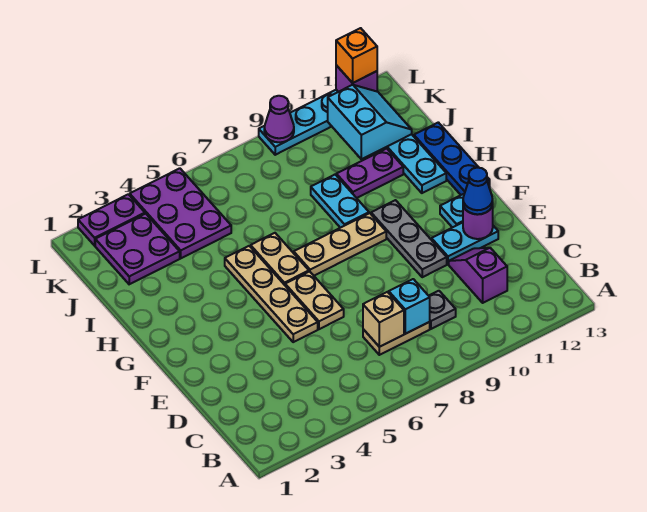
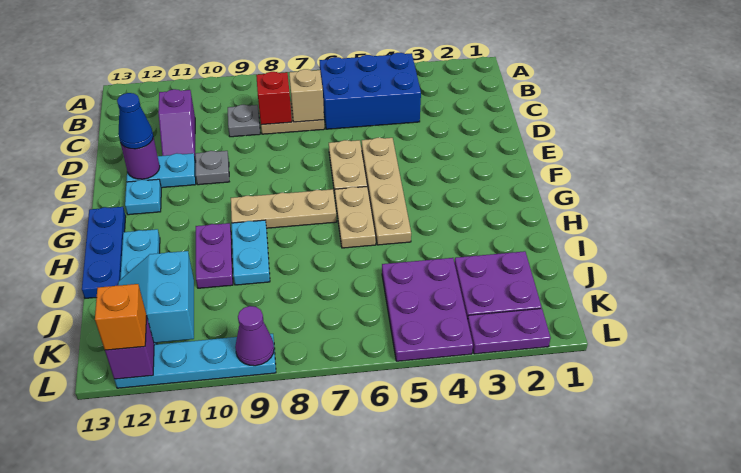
none -> blue brick B4:C6 level 1
cyan brick C8 level 2 -> red brick C8 level 2
grey plate E10:G10 level 1 -> grey plate E10 level 1
purple plate I10:I11 level 1 -> purple plate H10:I10 level 1

